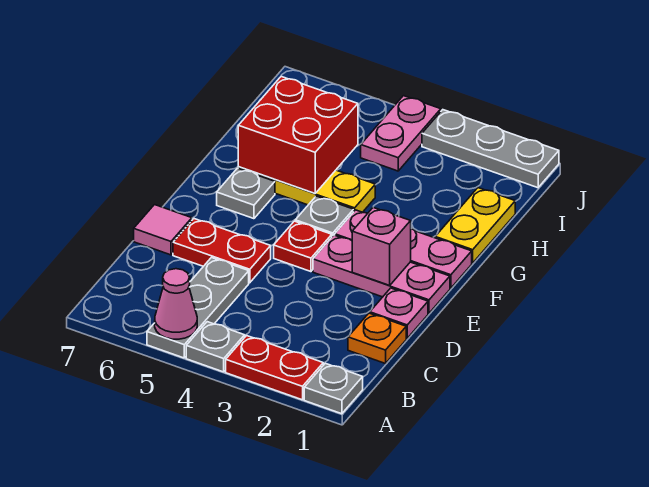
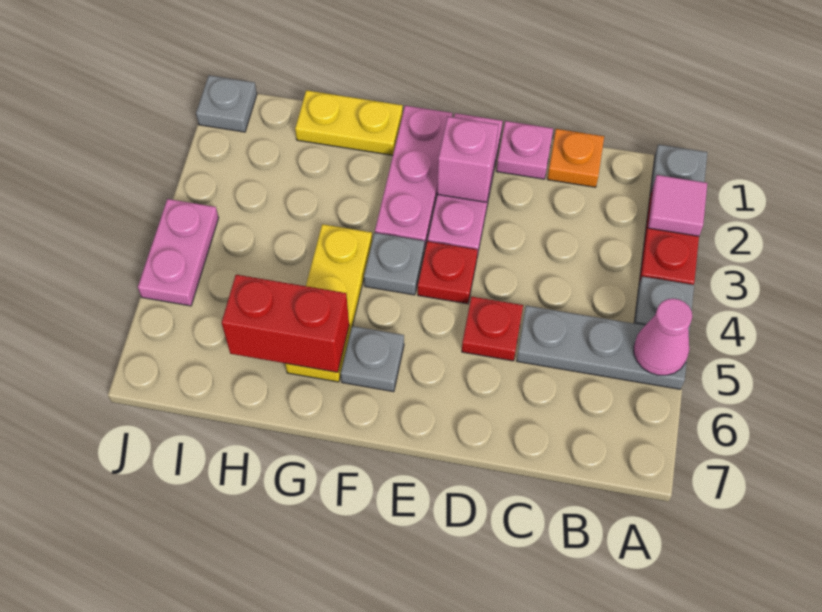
red plate D5:D6 level 1 -> red plate D5 level 1
pink tile D7 level 1 -> pink tile A2 level 2
red brick G5:H6 level 2 -> red brick G6:H6 level 2
pink plate I4:J4 level 1 -> pink plate J4:J5 level 1
grey plate J1:J3 level 1 -> grey plate J1 level 1

